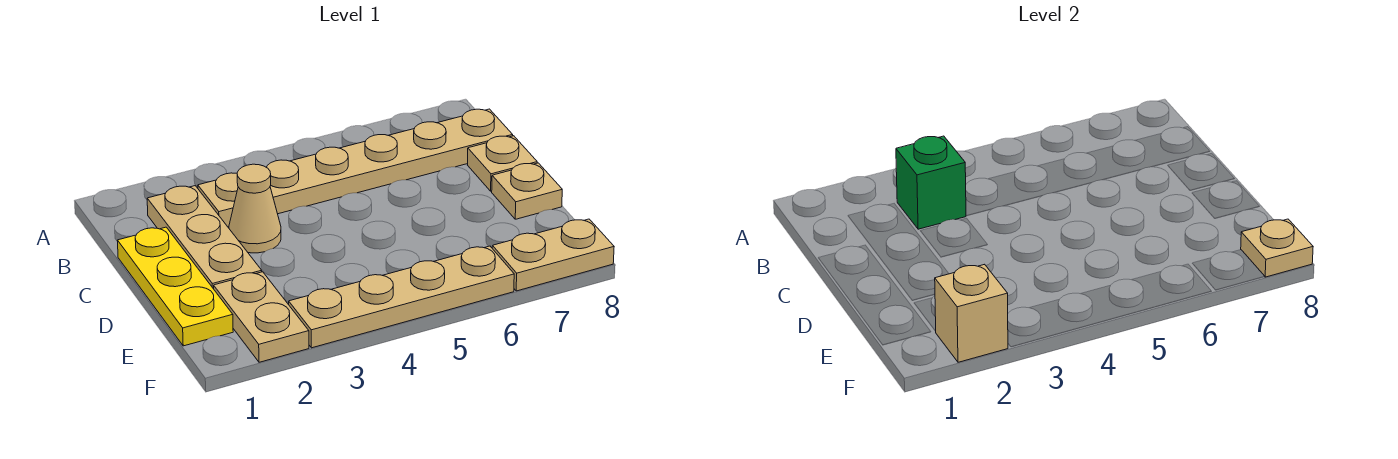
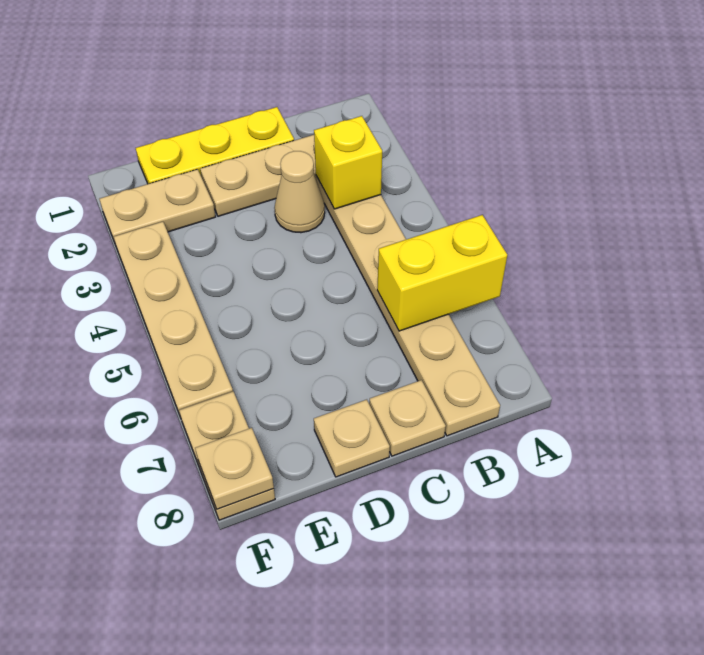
none -> yellow brick A6:B6 level 2
green brick B3 level 2 -> yellow brick B3 level 2
tan brick F2 level 2 -> none

